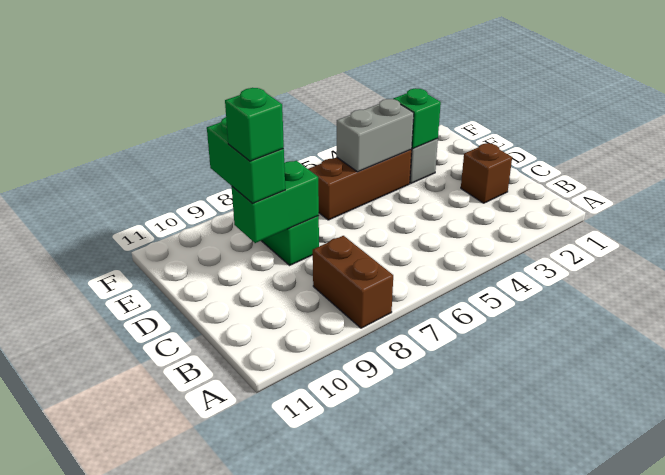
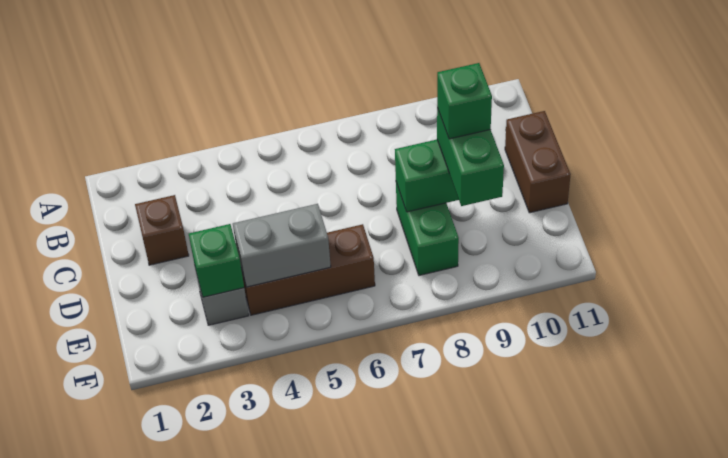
brown brick A8:B8 level 1 -> brown brick C11:D11 level 1

